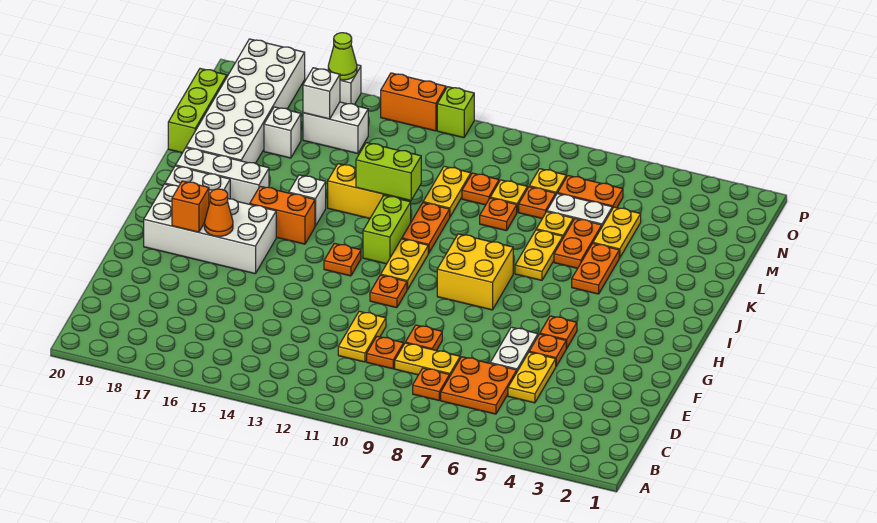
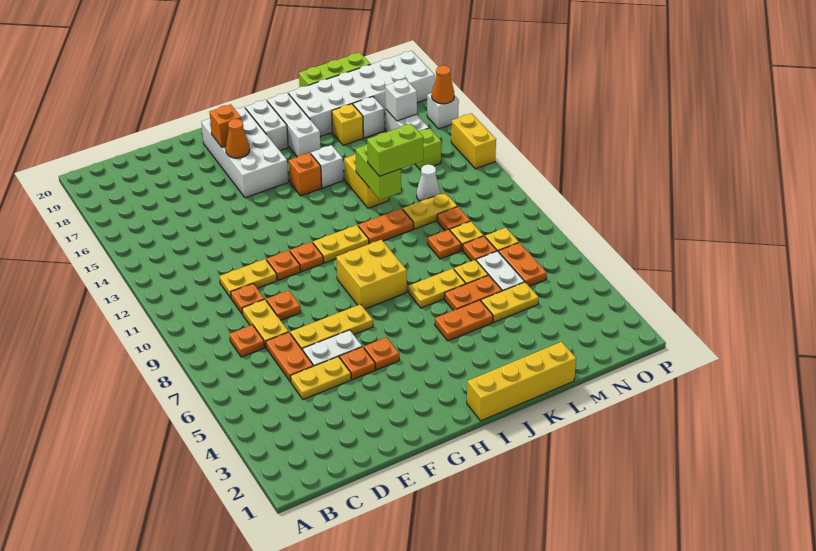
orange plate C6:D7 level 1 -> orange plate D6:D7 level 1
none -> yellow plate E7:G7 level 1
orange plate H13 level 1 -> orange plate F11 level 1
none -> yellow brick I1:L1 level 1
lime brick I12:J12 level 1 -> lime brick K12:L12 level 3
orange brick I15:I16 level 1 -> orange brick I15 level 1
none -> yellow brick L17 level 1
none -> white cone M12 level 1
lime brick P12 level 1 -> lime brick N14 level 1
orange brick P13:P14 level 1 -> yellow brick P13:P14 level 1
lime cone P16 level 2 -> orange cone P16 level 2

